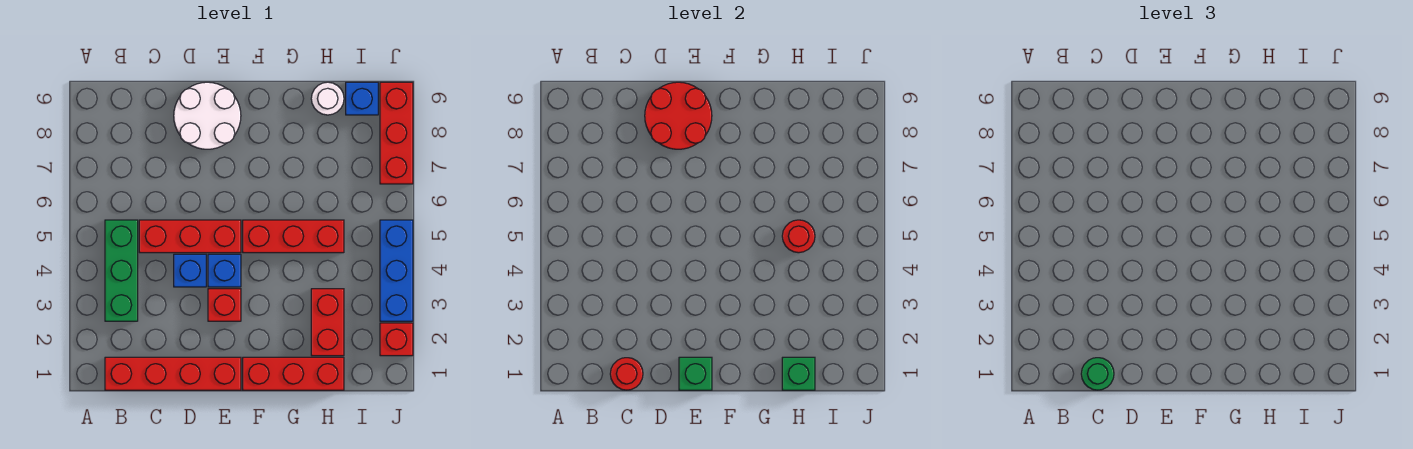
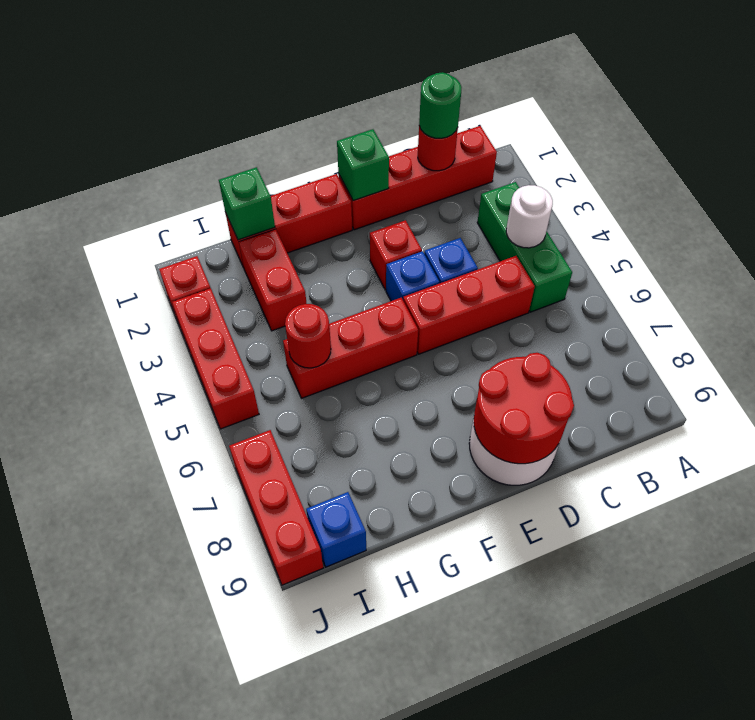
white round brick H9 level 1 -> white round brick B4 level 2
blue brick J3:J5 level 1 -> red brick J3:J5 level 1

